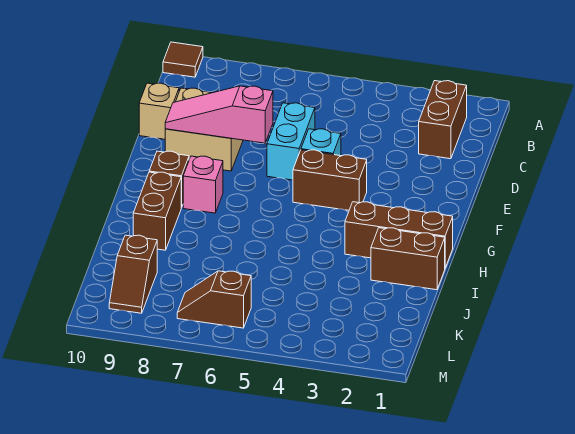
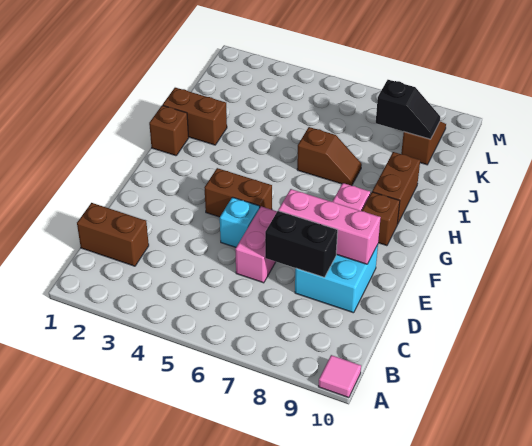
brown tile A10 level 1 -> pink tile A10 level 1
brown brick B2:C2 level 1 -> brown brick C1:C2 level 1
cyan brick D6:E6 level 1 -> pink brick D6:E6 level 1
none -> black brick D7:D8 level 2
tan brick D8:E9 level 1 -> cyan brick D8:E9 level 1
tan brick D10 level 1 -> none
pink slope E7:E9 level 2 top 7 -> pink brick E7:E9 level 2
brown brick H1:H3 level 1 -> brown brick H1 level 1
none -> black slope K8:K9 level 2 top 8
brown slope L6:L7 level 1 top 6 -> brown slope I6:I7 level 1 top 6

